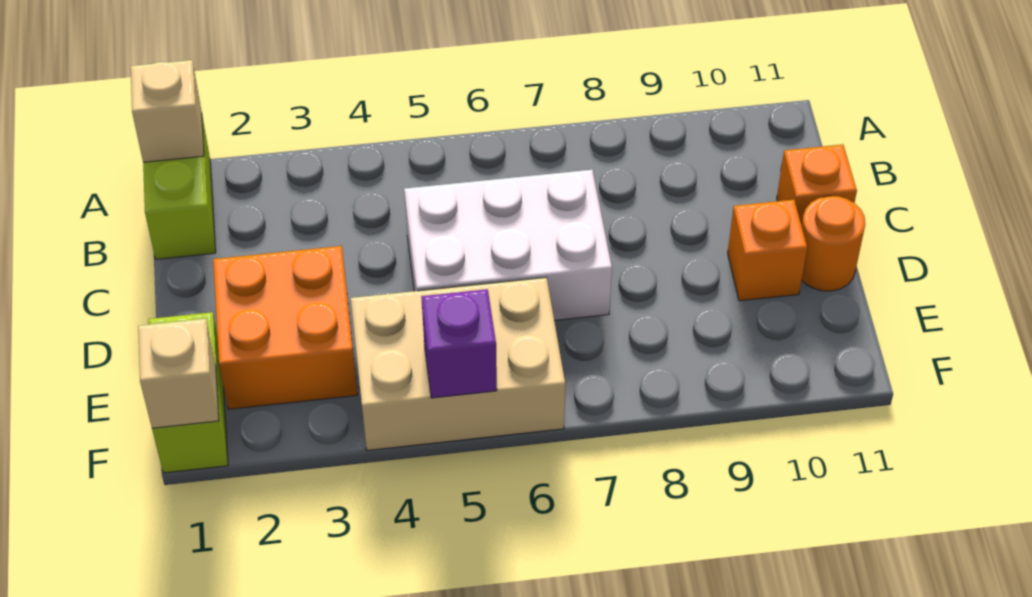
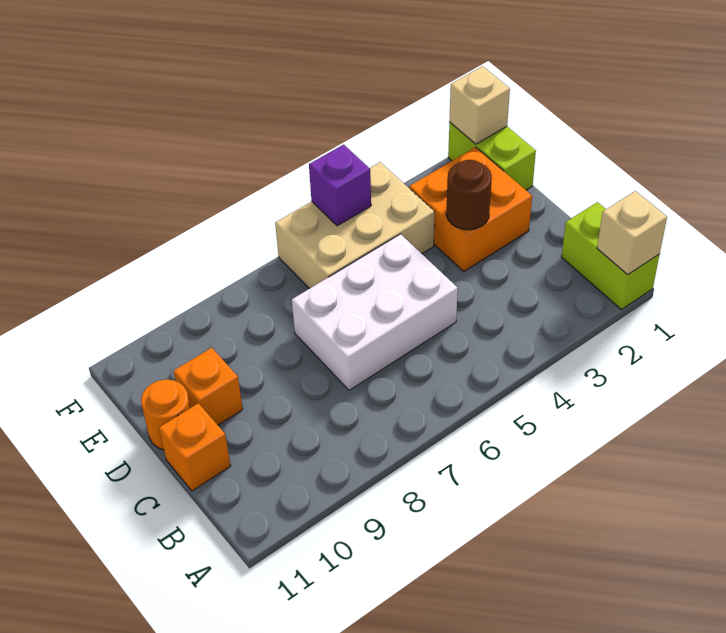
none -> brown round brick D3 level 2

